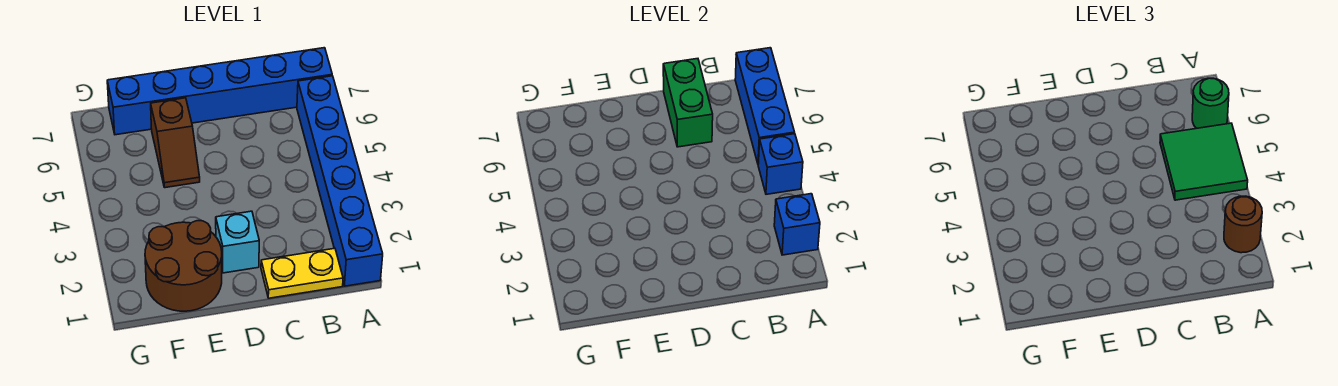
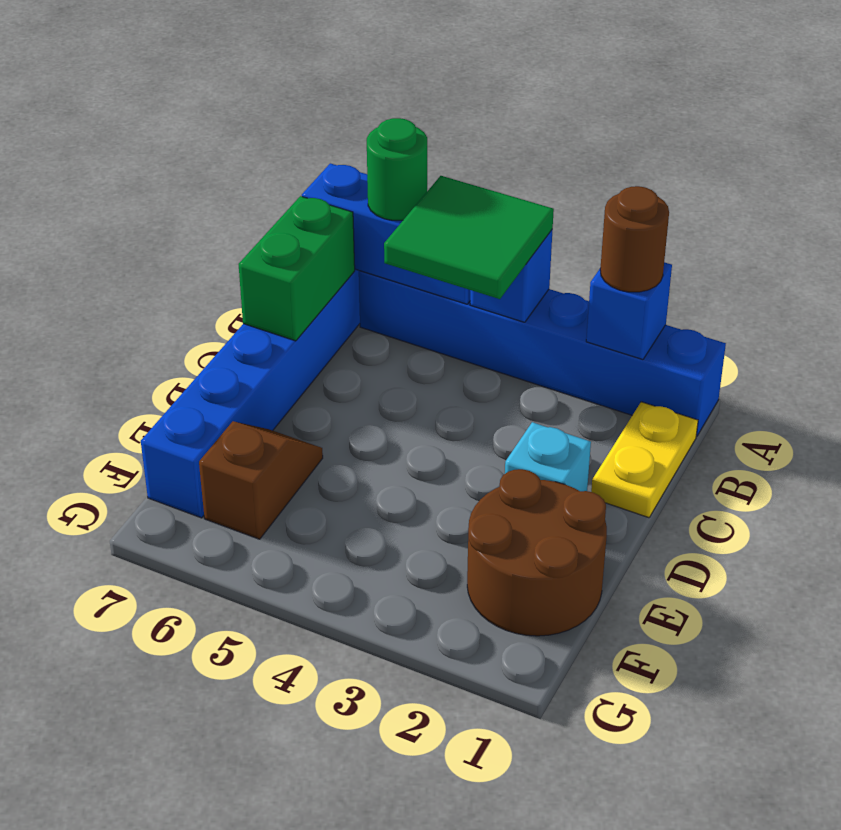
green brick C6:C7 level 2 -> green brick B7:C7 level 2
brown slope E5:E6 level 1 top 6 -> brown slope E6:F6 level 1 top F

